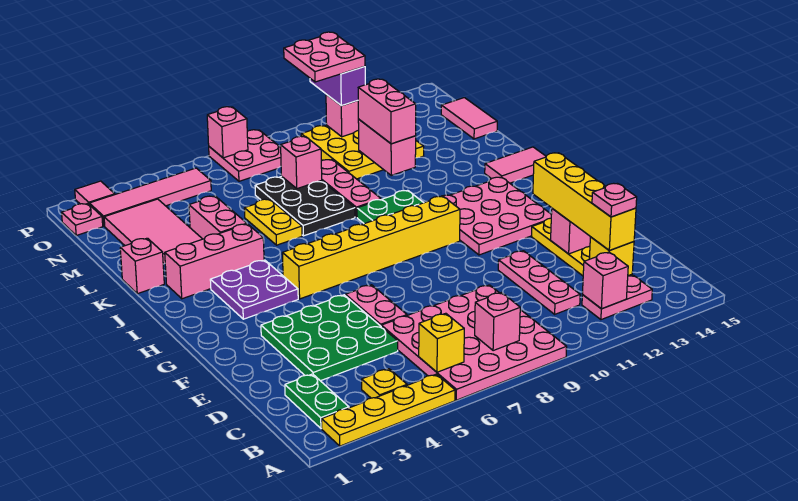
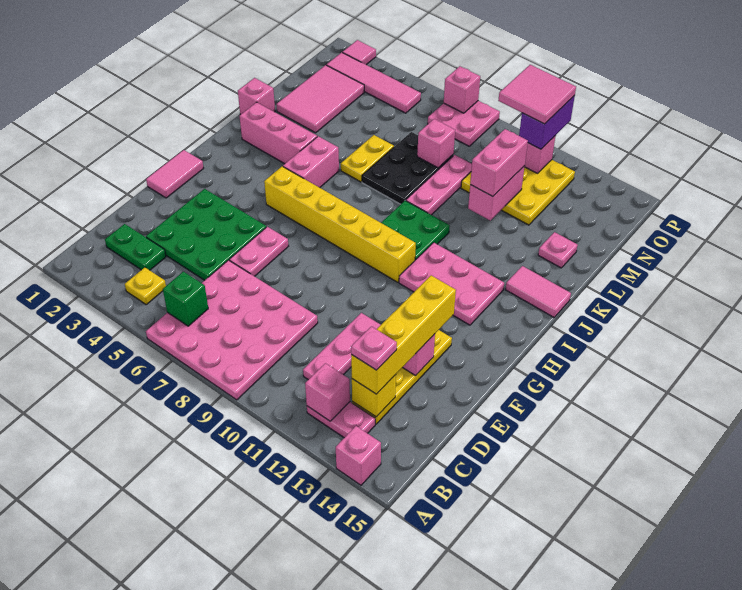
yellow plate A2:A5 level 1 -> none
green plate B2:C2 level 1 -> green plate C2:C3 level 1
yellow brick B6 level 2 -> green brick B6 level 2
pink brick B8 level 2 -> pink brick A14 level 1
pink plate G11:I13 level 1 -> pink plate H11:I13 level 1
purple plate H3:I4 level 1 -> none
pink brick K4:L4 level 1 -> pink brick I5:J5 level 1
pink tile M15:N15 level 1 -> pink tile F1:G1 level 1
pink plate O1 level 1 -> pink plate L14 level 1
pink plate O10:P11 level 4 -> pink tile O10:P11 level 4

